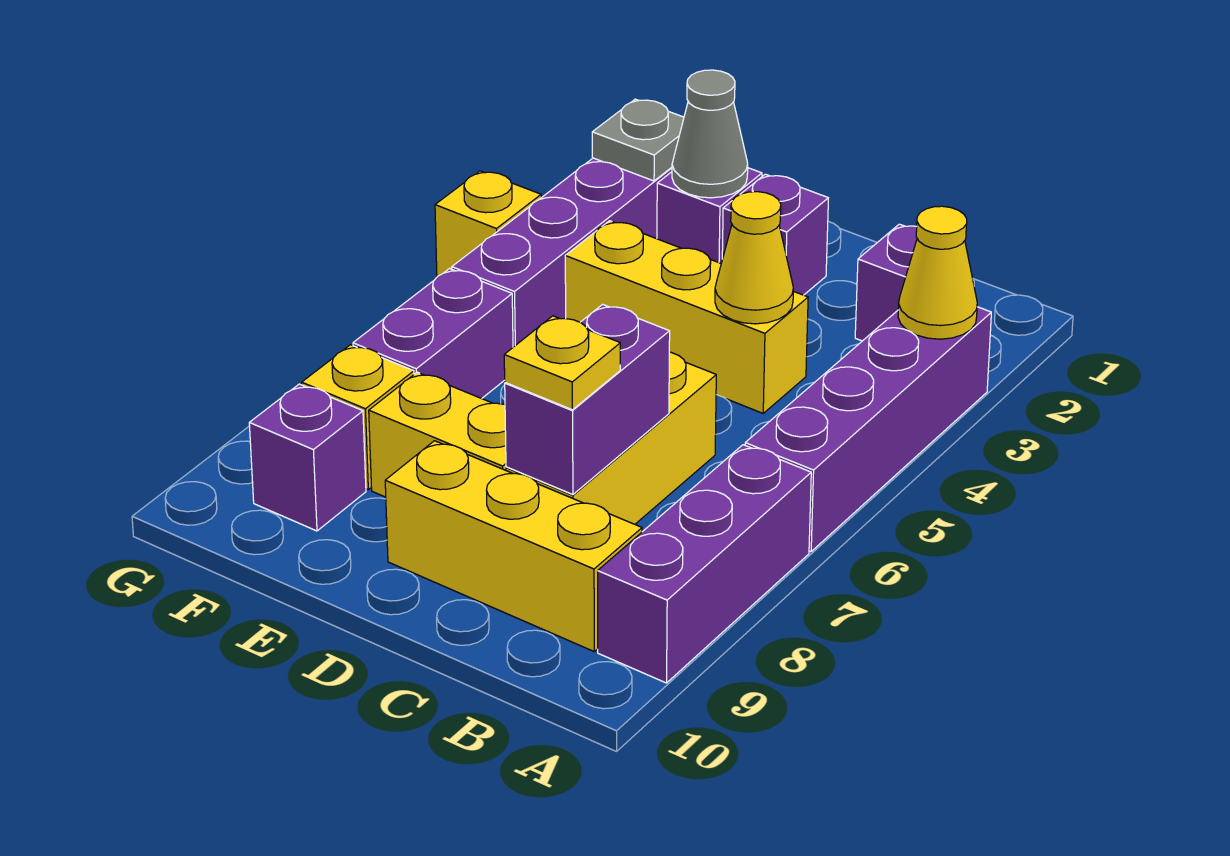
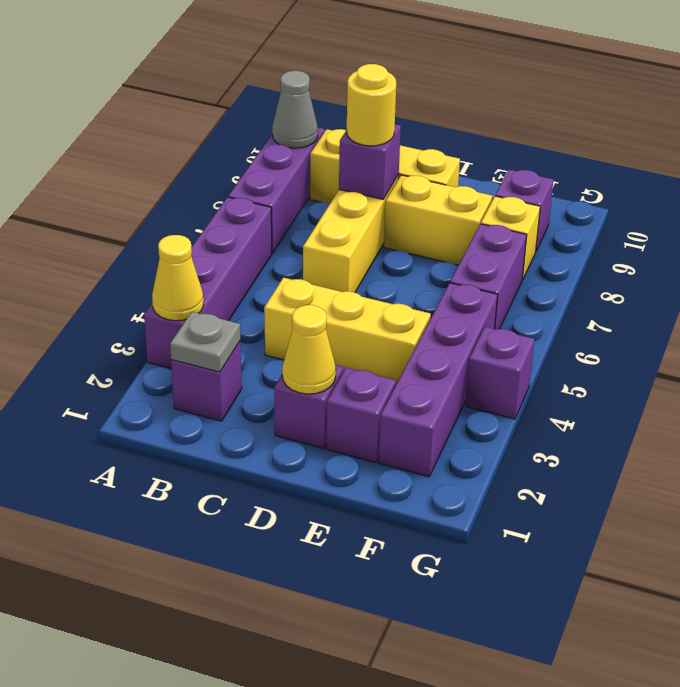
yellow cone C4 level 2 -> yellow cone D2 level 2
purple brick C7:C8 level 2 -> purple brick C8 level 2
yellow plate C8 level 3 -> yellow round brick C8 level 3
grey cone E2 level 2 -> grey cone A9 level 2
grey plate F2 level 2 -> grey plate B2 level 2
yellow brick G4 level 1 -> purple brick G4 level 1

